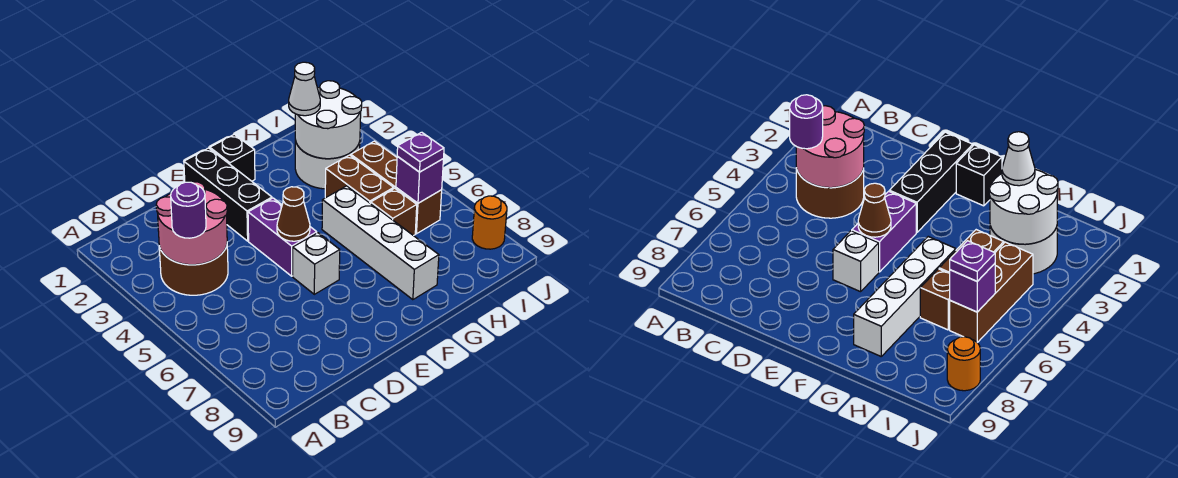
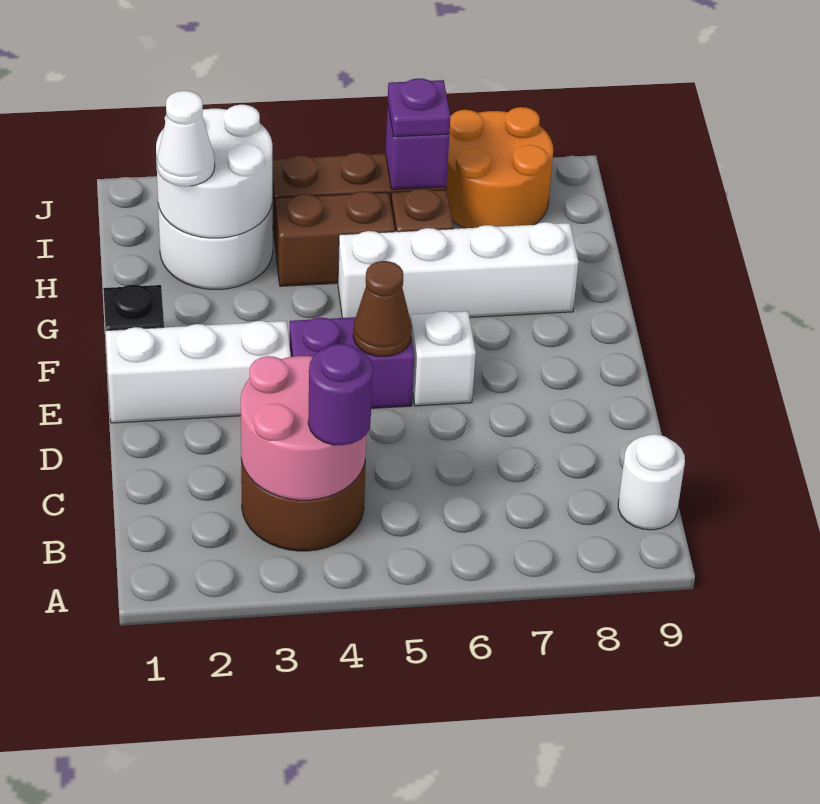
none -> white round brick B9 level 1
black brick E1:E3 level 1 -> white brick E1:E3 level 1
orange round brick J8 level 1 -> orange round brick I7:J8 level 1

